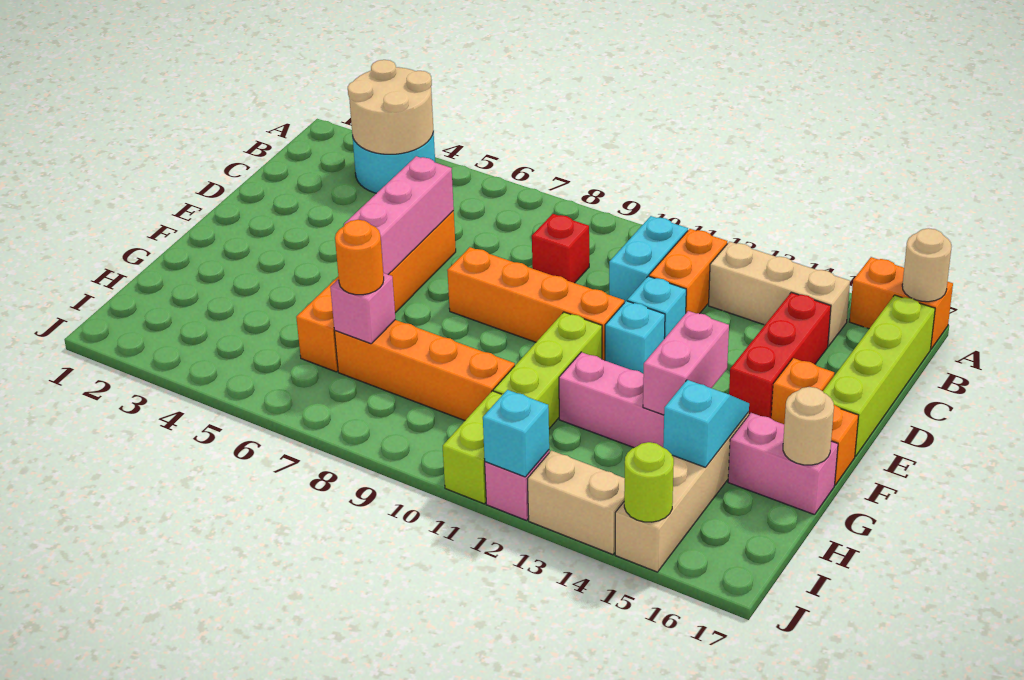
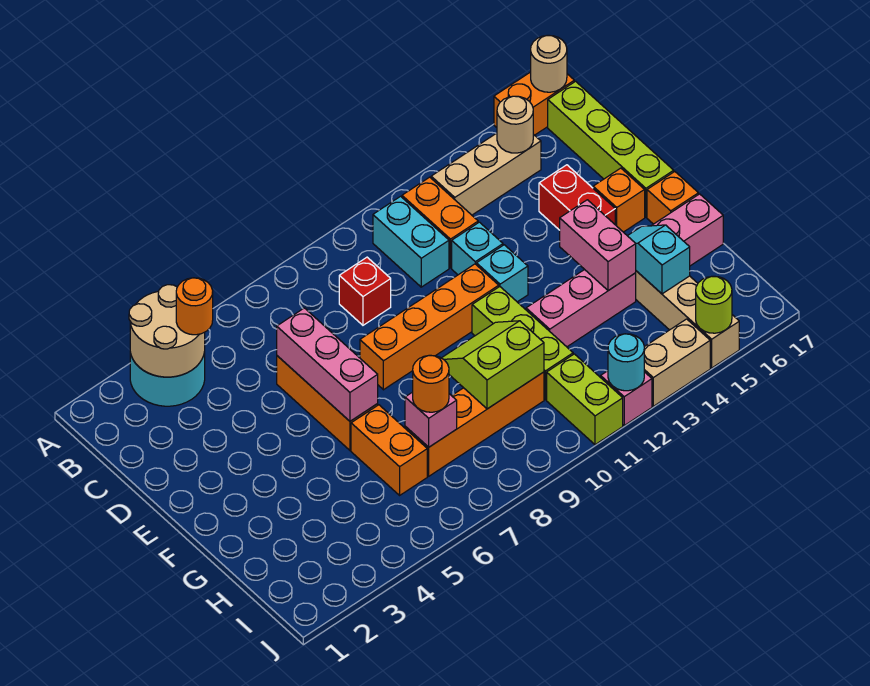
none -> orange round brick B4 level 3
red brick C15:E15 level 1 -> red brick D15:E15 level 1
none -> lime slope G9:H10 level 2 top H
tan round brick G17 level 2 -> tan round brick B15 level 2
cyan brick J12 level 2 -> cyan round brick J12 level 2

